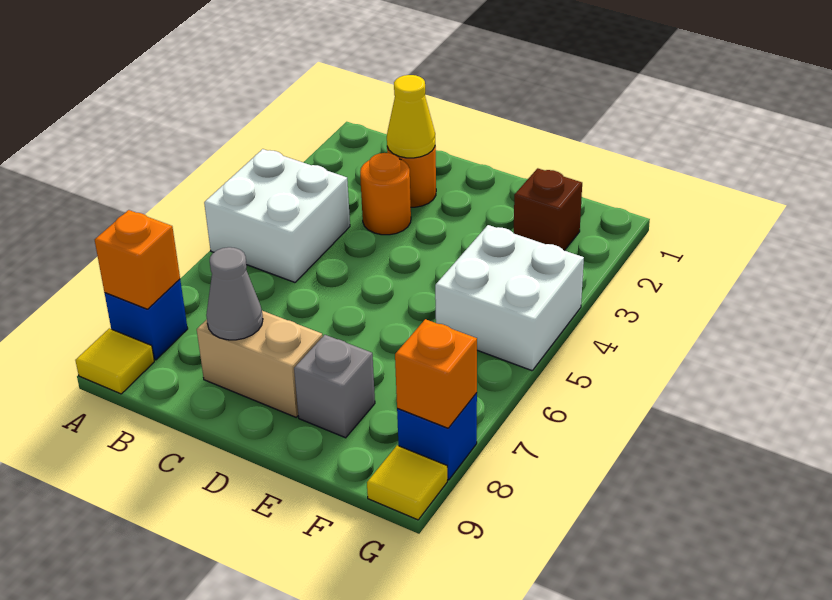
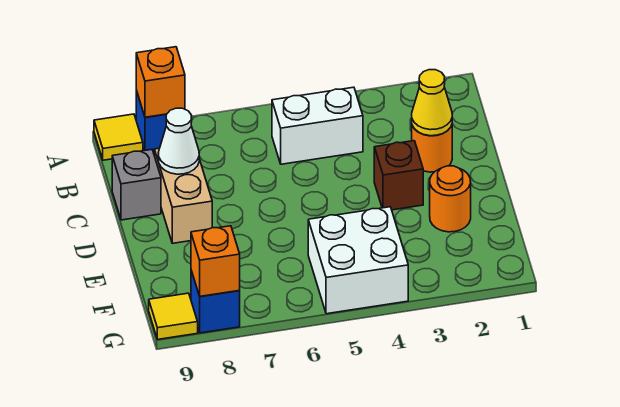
white brick A4:B5 level 1 -> white brick B4:B5 level 1
orange round brick C3 level 1 -> orange round brick E2 level 1
grey cone C8 level 2 -> white cone C8 level 2
grey brick E8 level 1 -> grey brick C9 level 1
brown brick F2 level 1 -> brown brick D3 level 1

